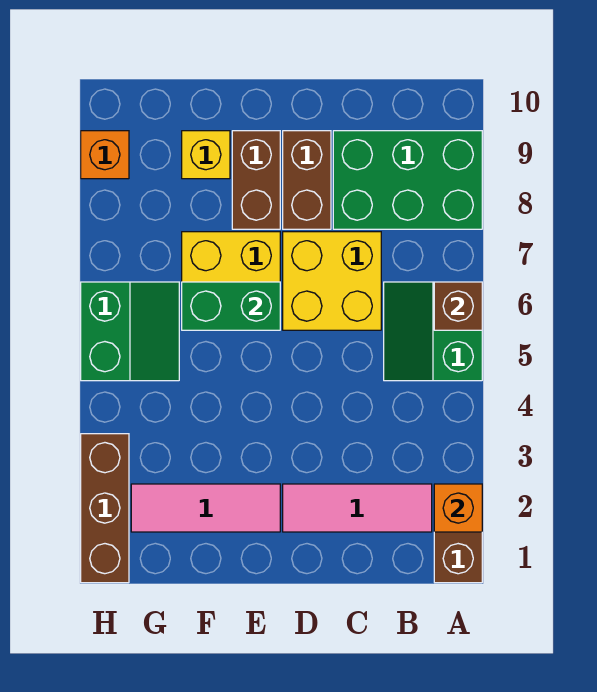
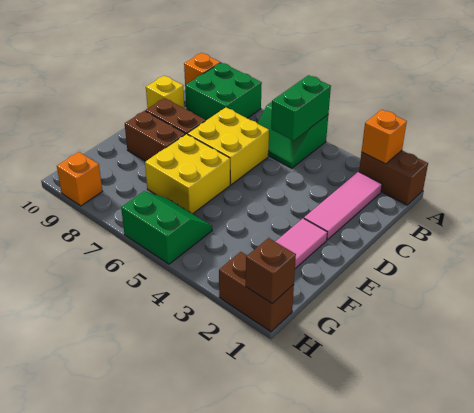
brown brick A6 level 2 -> brown brick H1 level 2
green brick A8:C9 level 1 -> green brick A8:B9 level 1
none -> orange brick A10 level 1
green brick E6:F6 level 2 -> green brick A5:B5 level 2
yellow brick F9 level 1 -> yellow brick C10 level 1
brown brick H1:H3 level 1 -> brown brick H1:H2 level 1

